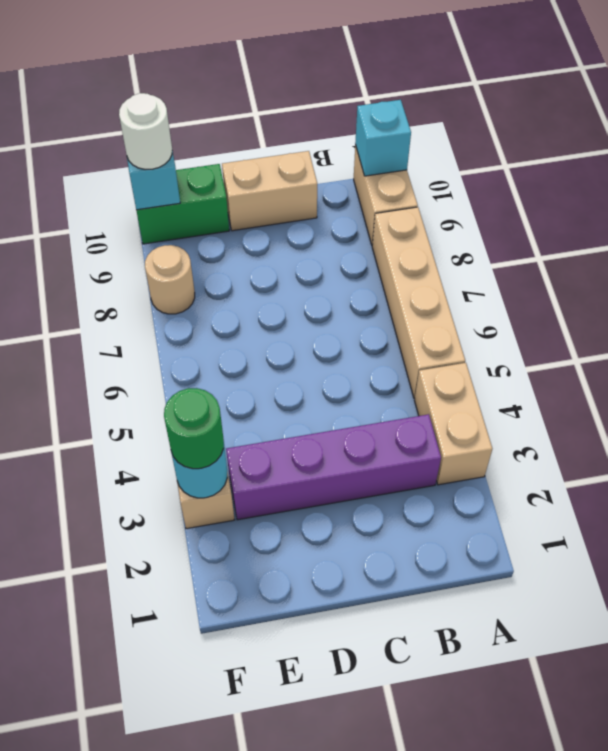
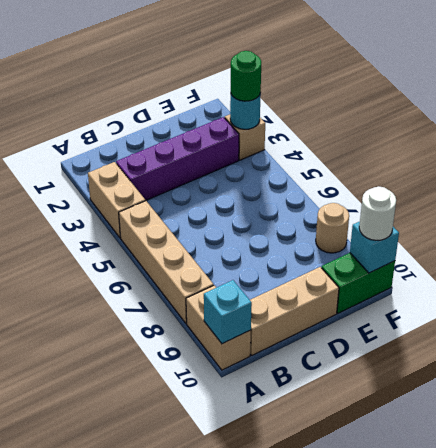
tan brick C10:D10 level 1 -> tan brick B10:D10 level 1

